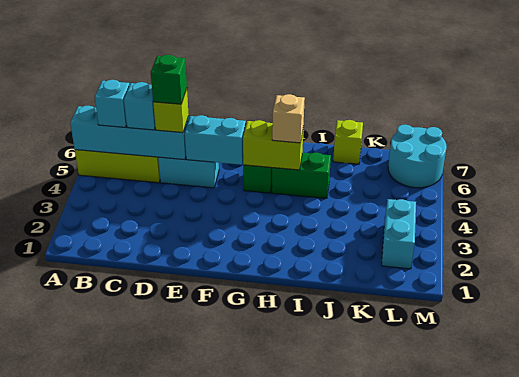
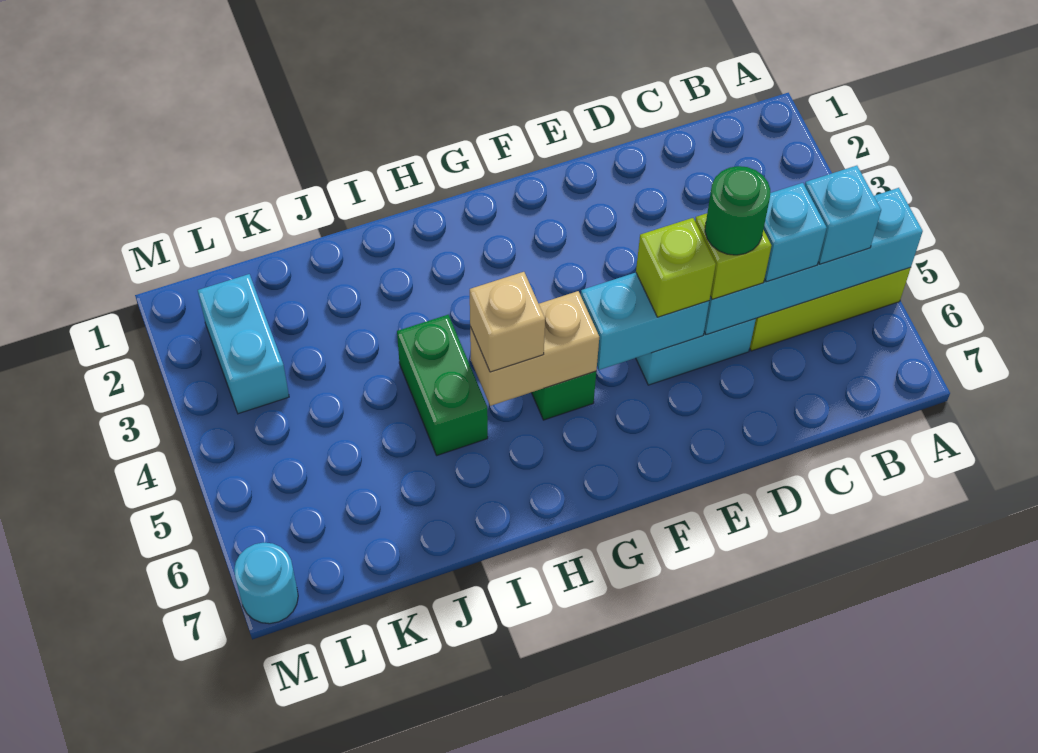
green brick D5 level 4 -> green round brick D5 level 4
lime brick G5:H5 level 2 -> tan brick G5:H5 level 2
green brick H5:I5 level 1 -> green brick I4:I5 level 1
lime brick J7 level 1 -> lime brick E5 level 3
cyan round brick L6:M7 level 1 -> cyan round brick M7 level 1

